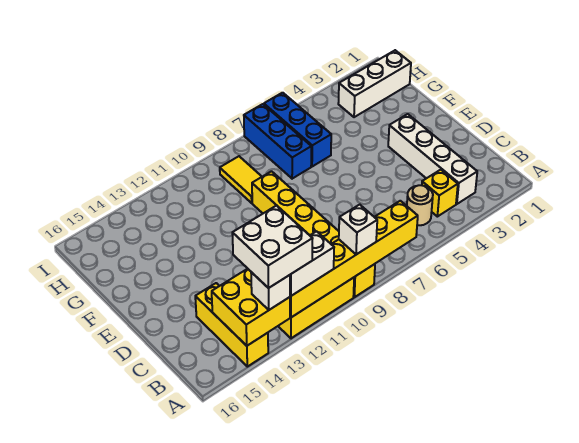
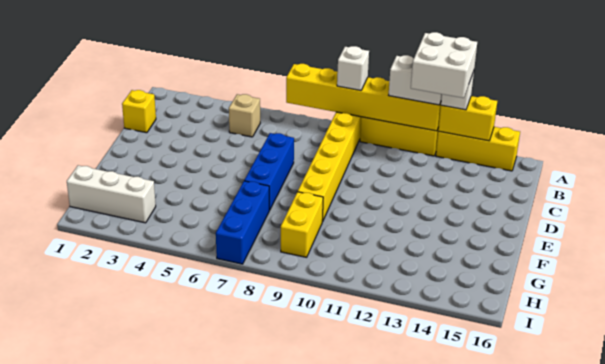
yellow brick A13:B14 level 2 -> yellow brick A13:A14 level 2
yellow brick A14:C14 level 1 -> yellow brick A13:A15 level 1
white brick B3:E3 level 1 -> none
yellow brick B4 level 1 -> yellow brick C1 level 1
tan round brick B5 level 1 -> tan brick B5 level 1
blue brick G6:I6 level 1 -> blue brick D7:F7 level 1
yellow tile G9:H9 level 1 -> yellow brick G9:H9 level 1

